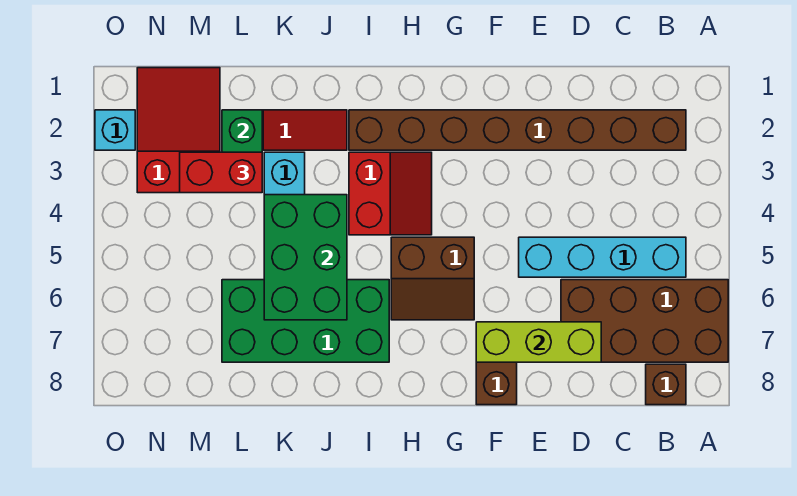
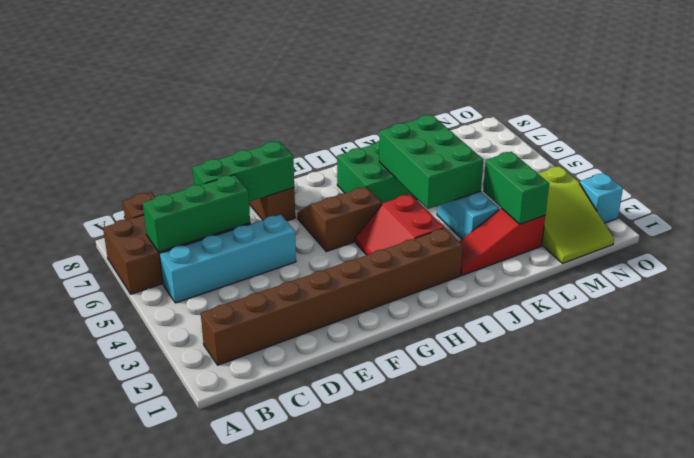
none -> green brick B6:D6 level 2
lime brick D7:F7 level 2 -> green brick D7:F7 level 2
red brick L3:M3 level 3 -> none
red slope M1:N3 level 1 top 3 -> lime slope M1:N3 level 1 top 3

